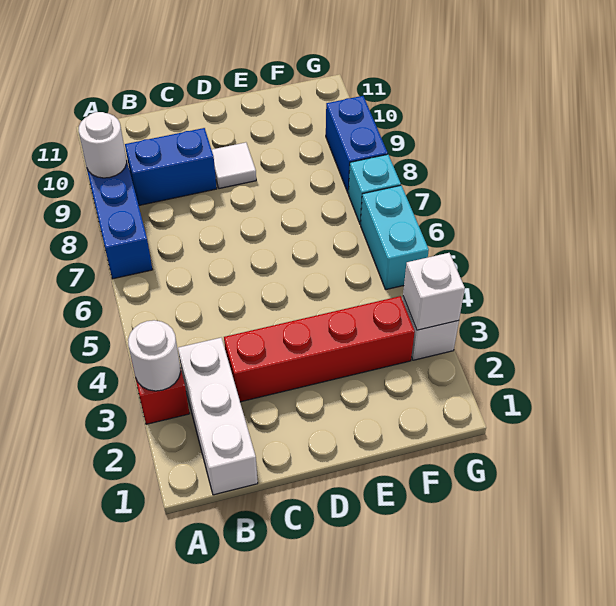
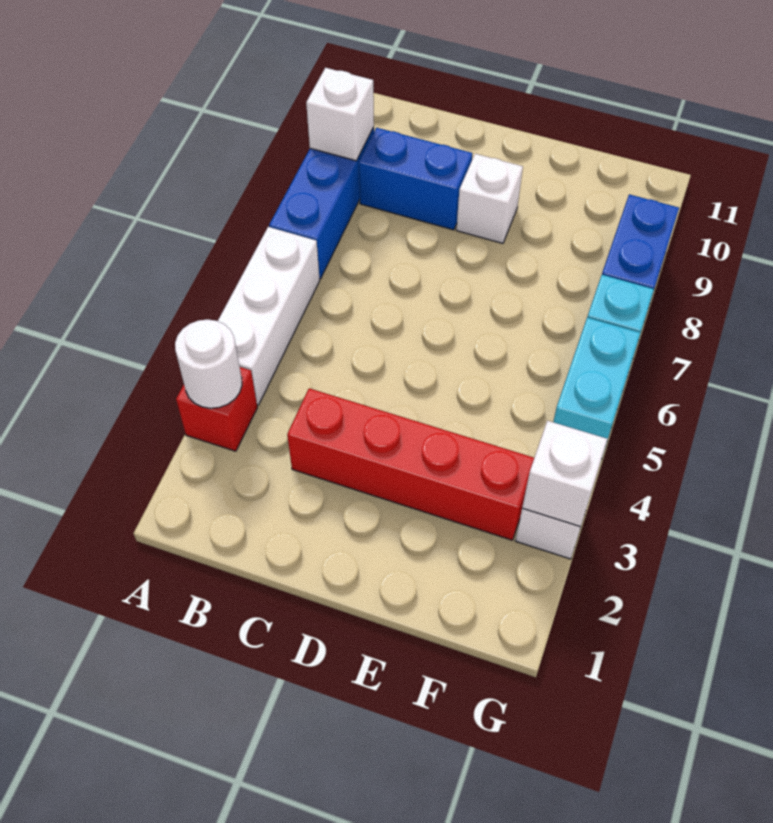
white round brick A9 level 2 -> white brick A9 level 2
white brick B1:B3 level 1 -> white brick A4:A6 level 1
white tile D9 level 1 -> white brick D9 level 1

